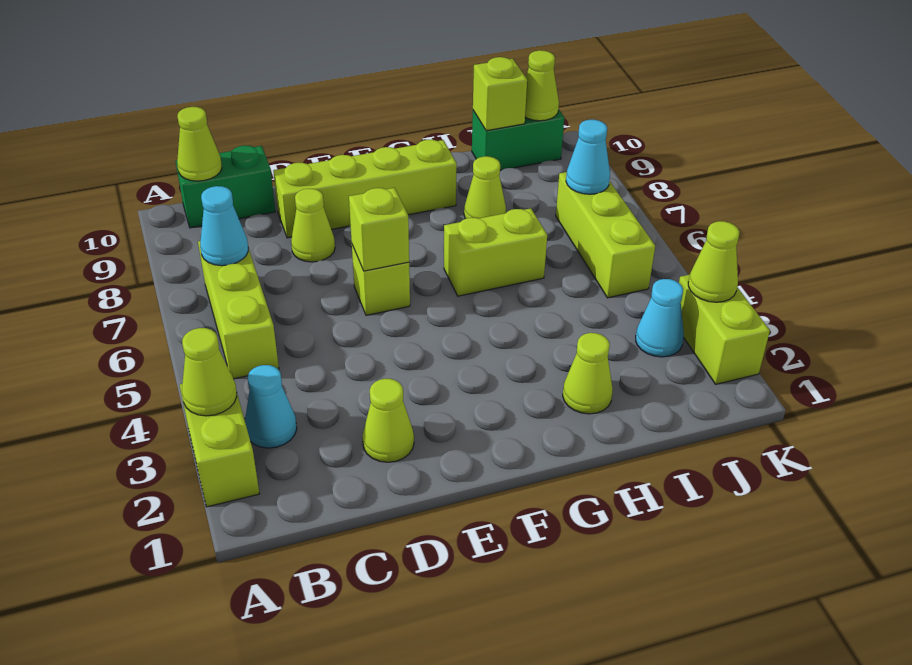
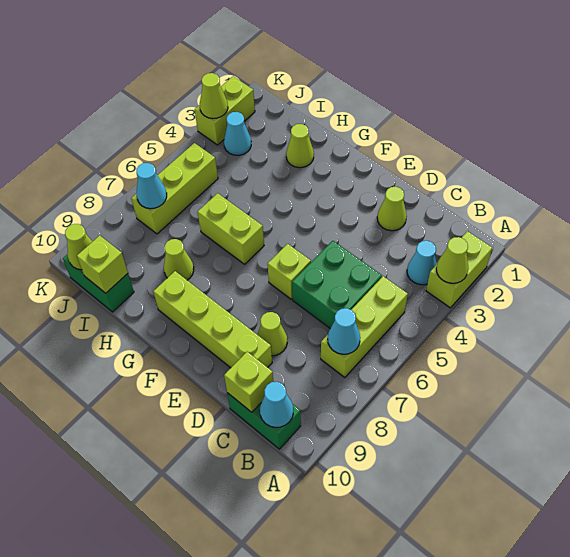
lime cone B10 level 2 -> cyan cone B10 level 2
none -> green brick C5:D6 level 1
lime brick E6 level 2 -> lime brick C10 level 2

